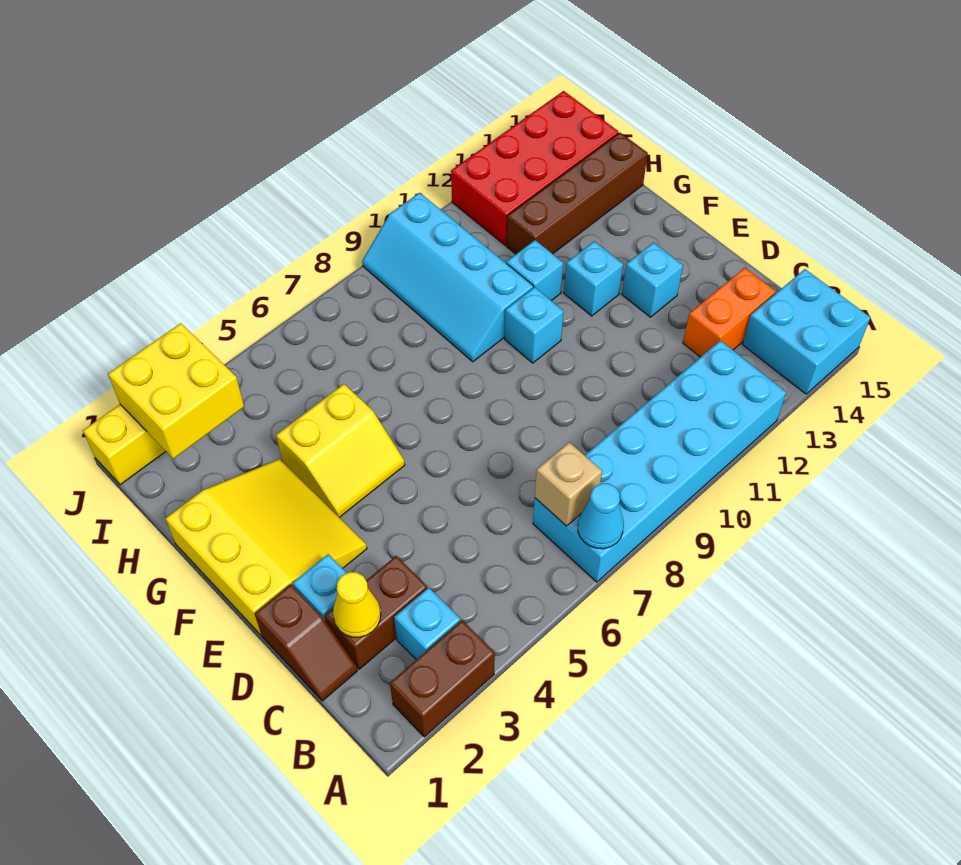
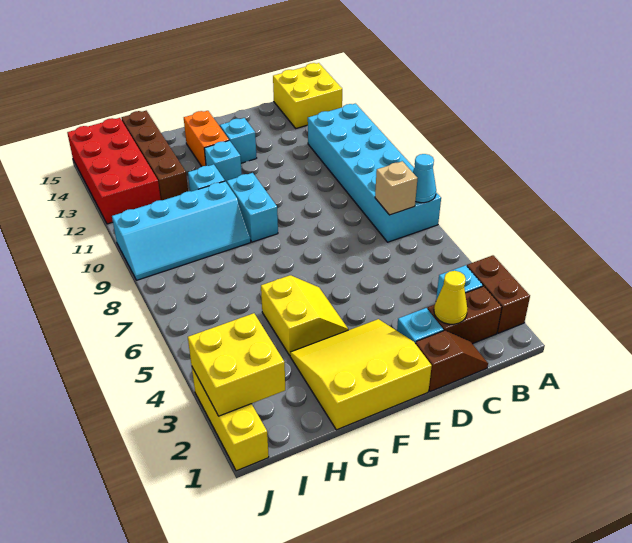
cyan brick A14:B15 level 1 -> yellow brick A14:B15 level 1
brown brick C2:C3 level 1 -> brown brick B2:C2 level 1
orange brick C13:C14 level 1 -> orange brick F13:F14 level 1
cyan brick F10 level 1 -> cyan brick F9:F10 level 1

